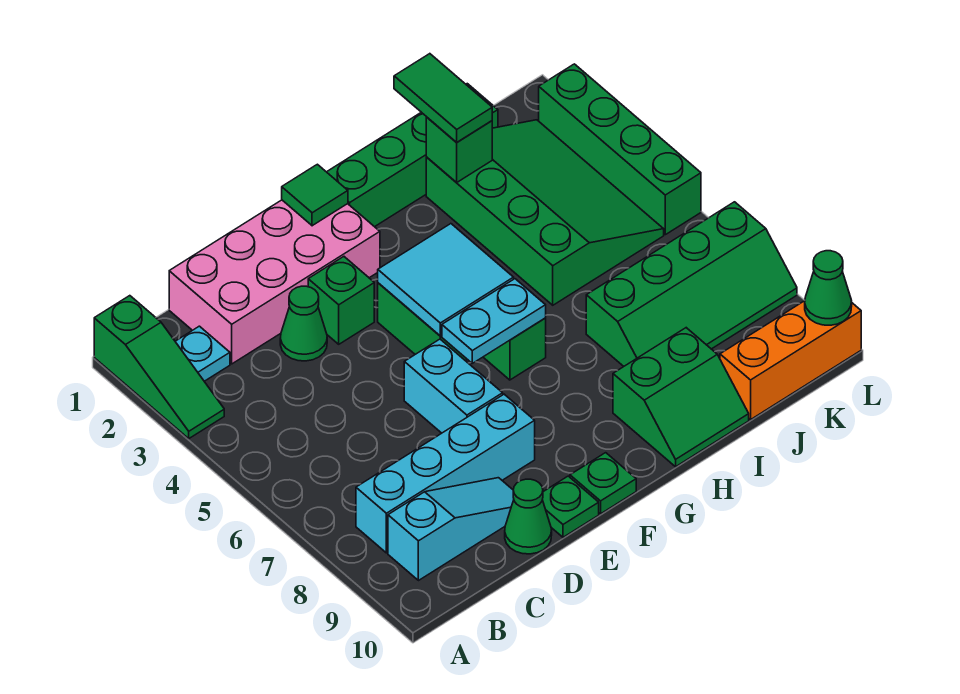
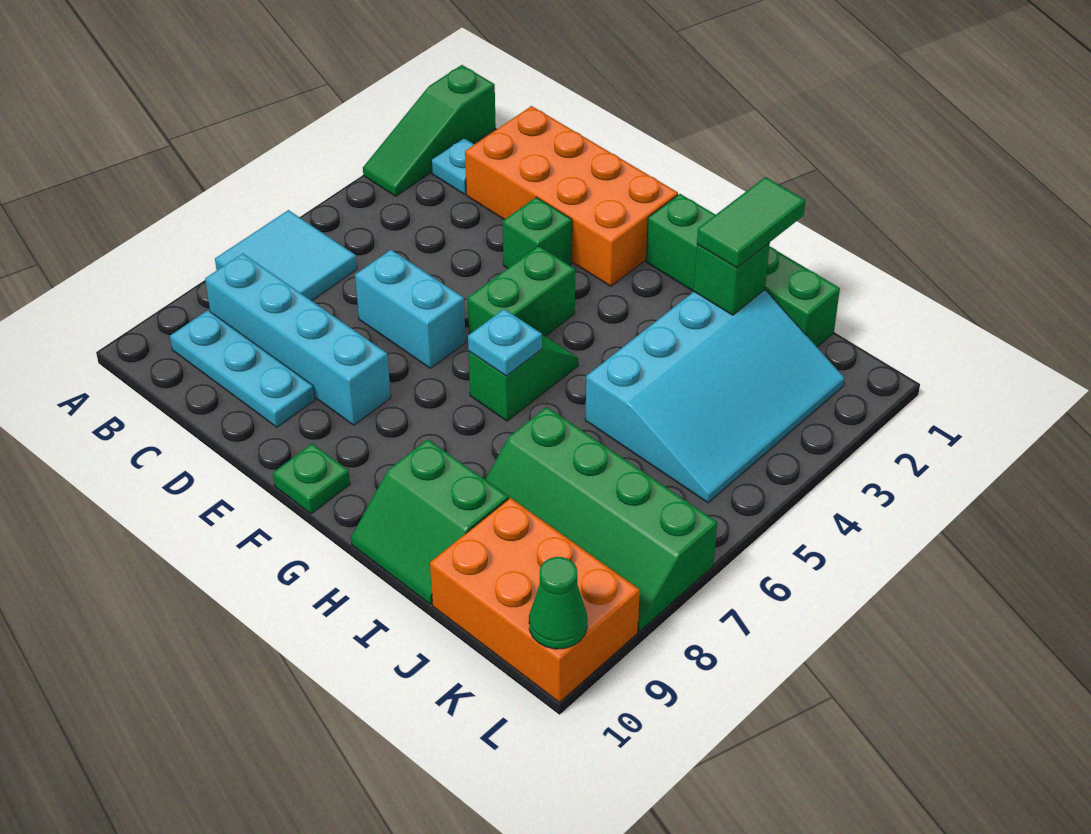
cyan slope B9:D9 level 1 top B -> cyan plate B9:D9 level 1
pink brick C1:F2 level 1 -> orange brick C1:F2 level 1
green cone D3 level 1 -> none
green cone D10 level 1 -> none
cyan brick E6:E7 level 1 -> cyan brick D6:E6 level 1
green plate E10 level 1 -> none
green tile F1 level 2 -> none
cyan tile F4:G5 level 2 -> cyan tile A6:B7 level 1
cyan plate F6:G6 level 2 -> cyan plate G6 level 2
green slope I2:K5 level 1 top I -> cyan slope I2:K5 level 1 top I
orange brick J10:L10 level 1 -> orange brick J9:L10 level 1
green brick L2:L5 level 1 -> none

